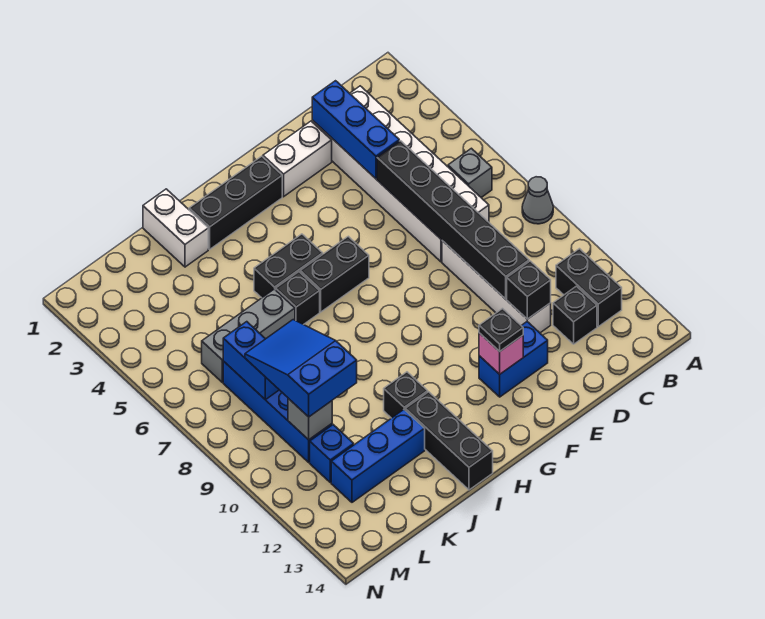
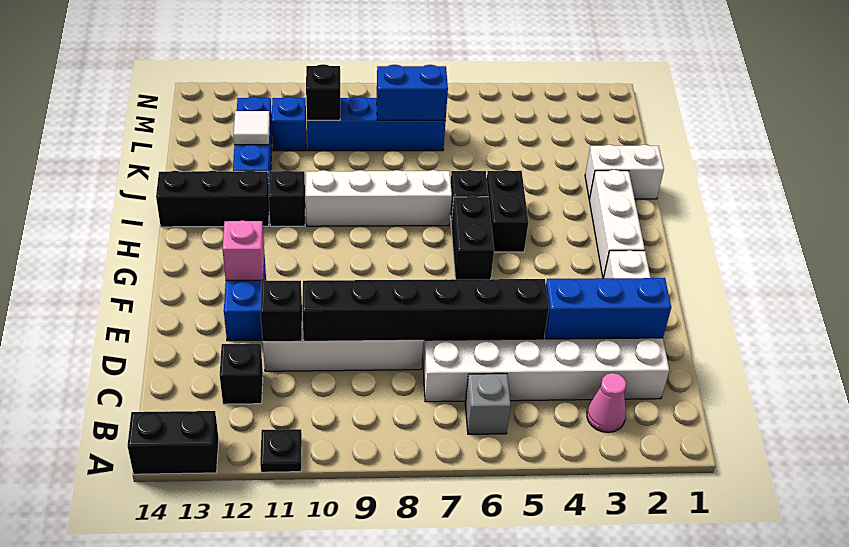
grey cone A8 level 1 -> none
none -> pink cone B3 level 1
black brick B11:B12 level 1 -> black brick A13:A14 level 1
black plate F12 level 3 -> black plate A11 level 1
black brick G2:I2 level 1 -> white brick G2:I2 level 1
none -> white brick I7:I10 level 1
grey brick J6:L6 level 1 -> none
blue slope K8:L10 level 3 top 10 -> none
none -> white tile K12 level 2
grey brick L10 level 2 -> black brick L10 level 2

